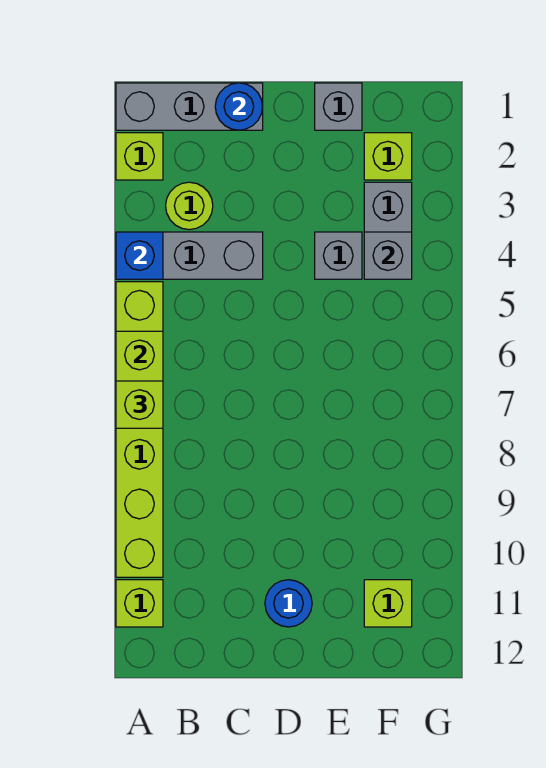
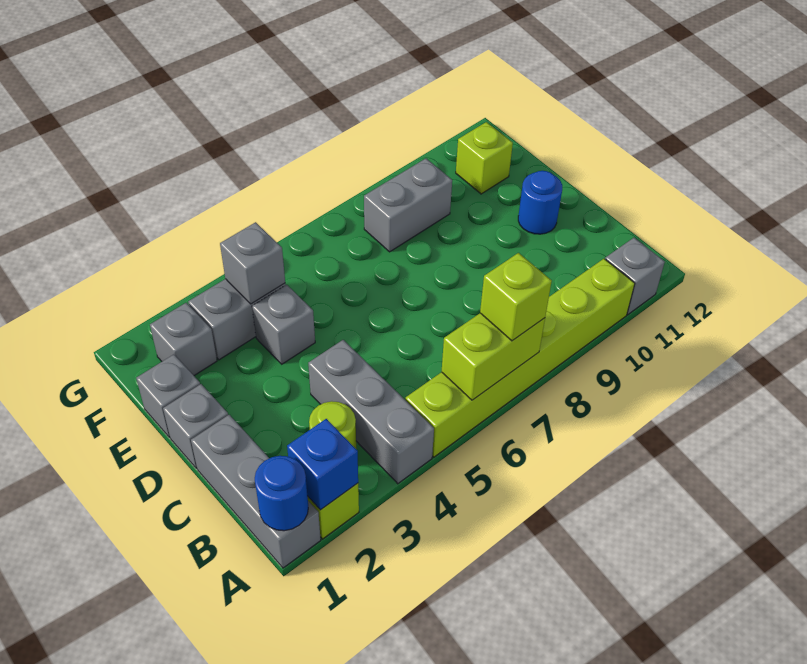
blue brick A4 level 2 -> blue brick A2 level 2
lime brick A11 level 1 -> grey brick A11 level 1
blue round brick C1 level 2 -> blue round brick A1 level 2
none -> grey brick D1 level 1
lime brick F2 level 1 -> grey brick F2 level 1
none -> grey brick F8:F9 level 1

